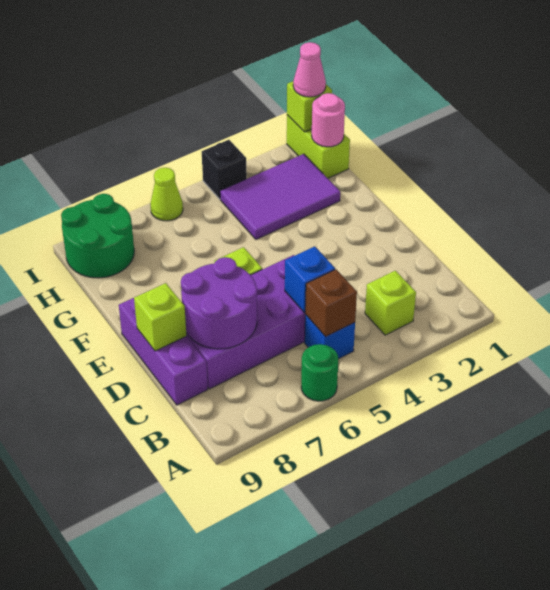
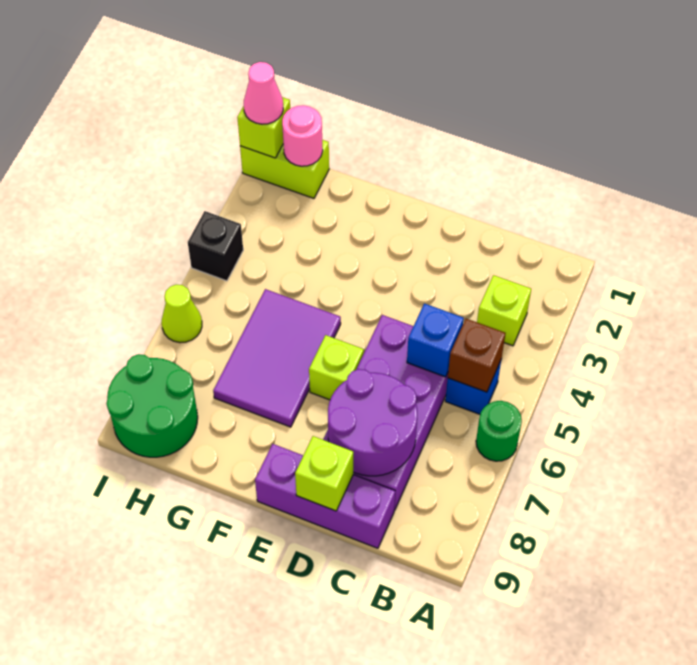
purple tile G2:H4 level 1 -> purple tile F5:G7 level 1

